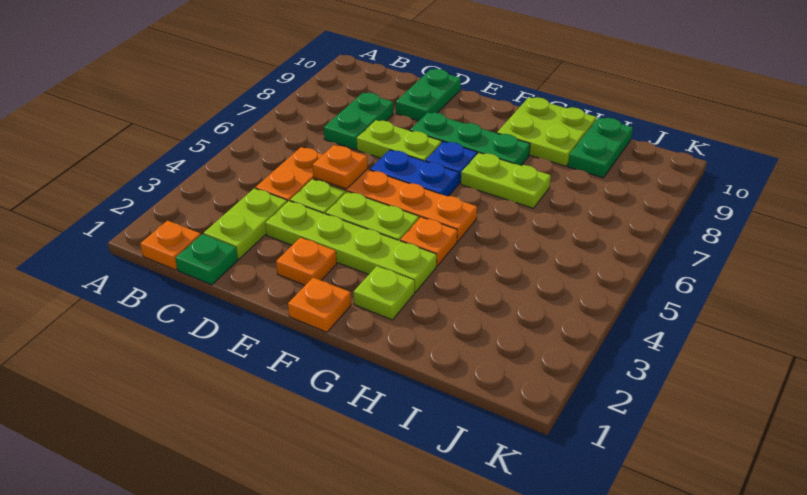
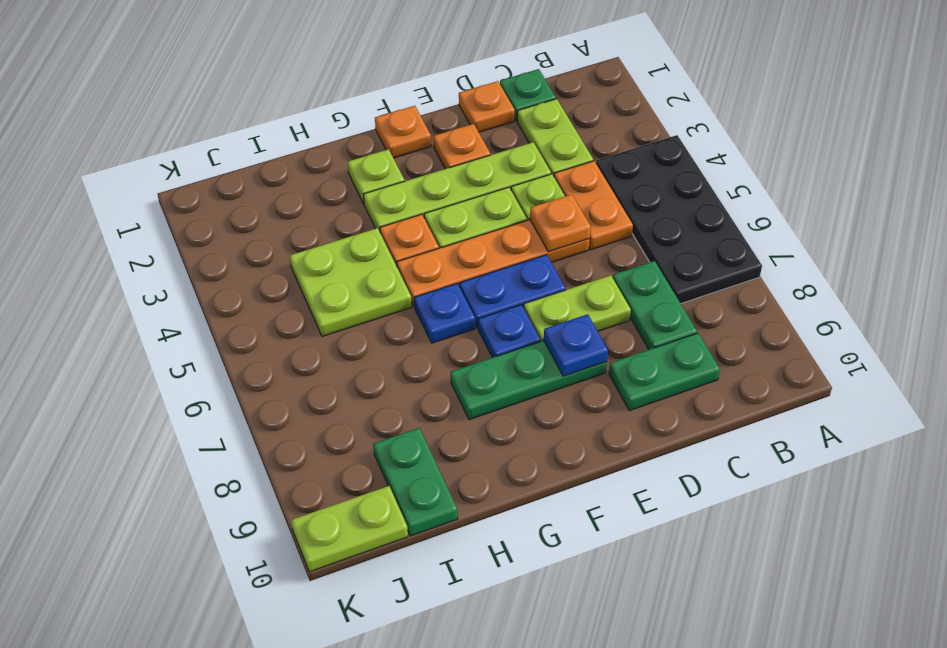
none -> black plate A4:B7 level 1
orange plate B1 level 1 -> orange plate D1 level 1
green plate D9:D10 level 1 -> green plate C9:D9 level 1
none -> blue plate E8 level 2
none -> blue plate G6 level 1
lime plate G7:H7 level 1 -> lime plate J10:K10 level 1
lime plate G9:H10 level 1 -> lime plate H4:I5 level 1

